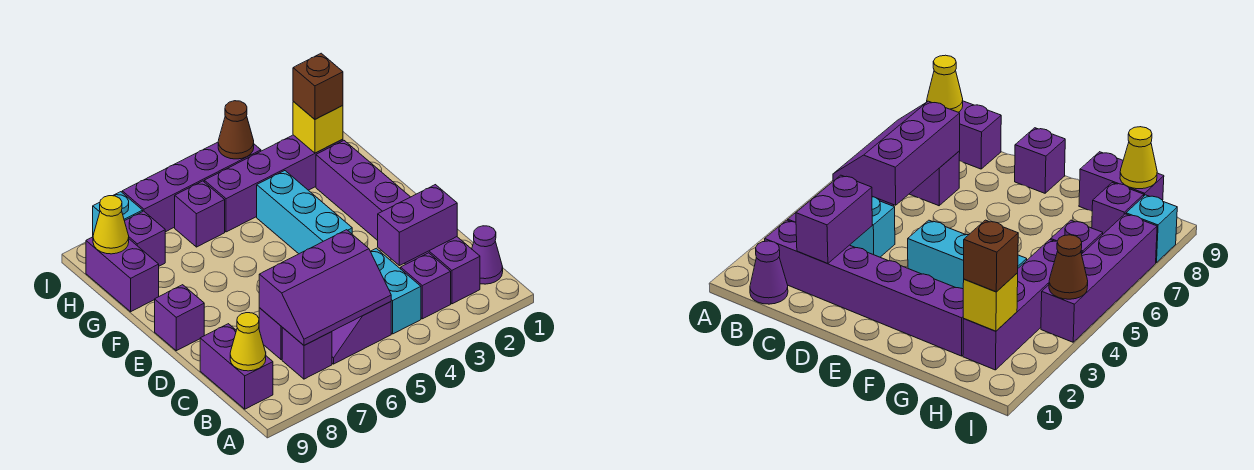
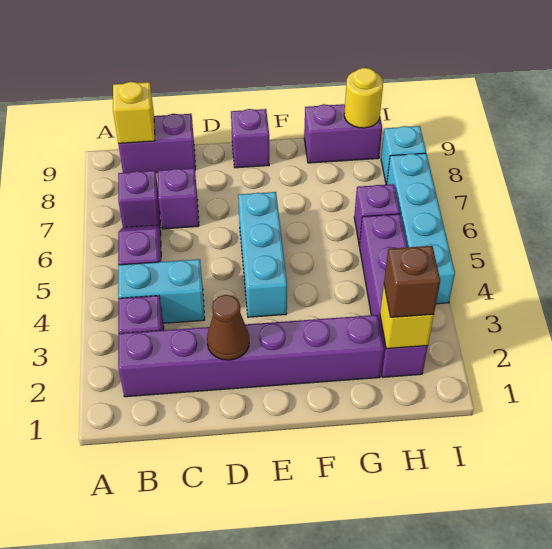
purple cone B1 level 1 -> none
purple slope B5:C7 level 2 top C -> none
yellow cone B9 level 2 -> yellow brick B9 level 2
purple brick C2:C3 level 2 -> none
cyan brick E4:G4 level 1 -> cyan brick E4:E6 level 1
purple brick H8 level 1 -> none
yellow cone H9 level 2 -> yellow round brick H9 level 2
purple brick I4:I7 level 1 -> cyan brick I4:I7 level 1
brown cone I4 level 2 -> brown cone D2 level 2

